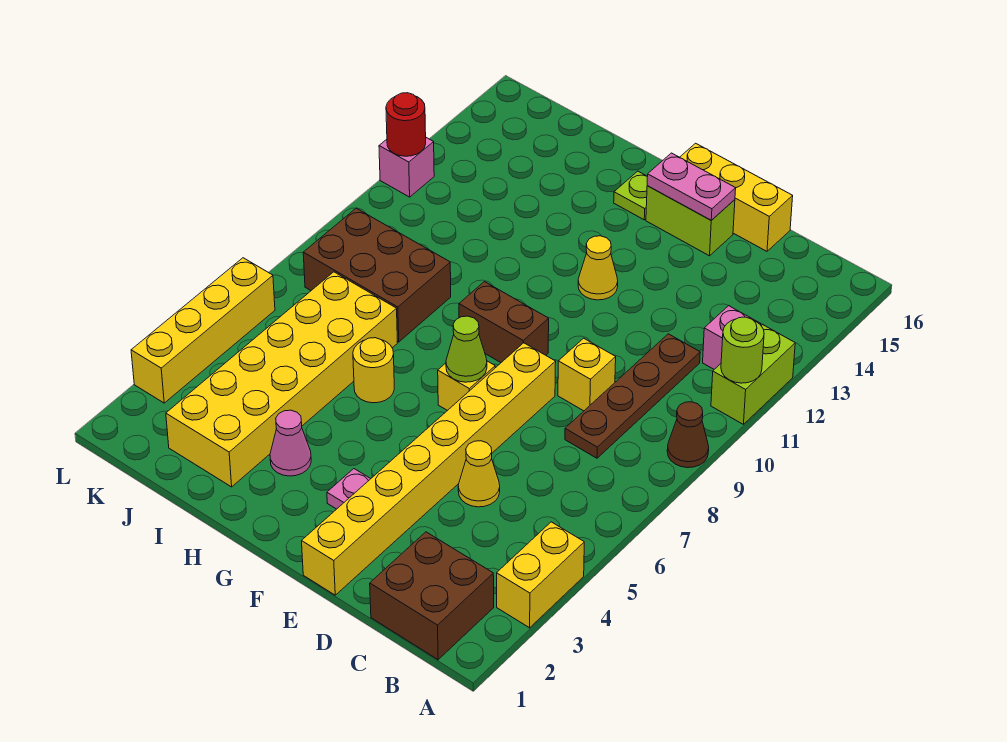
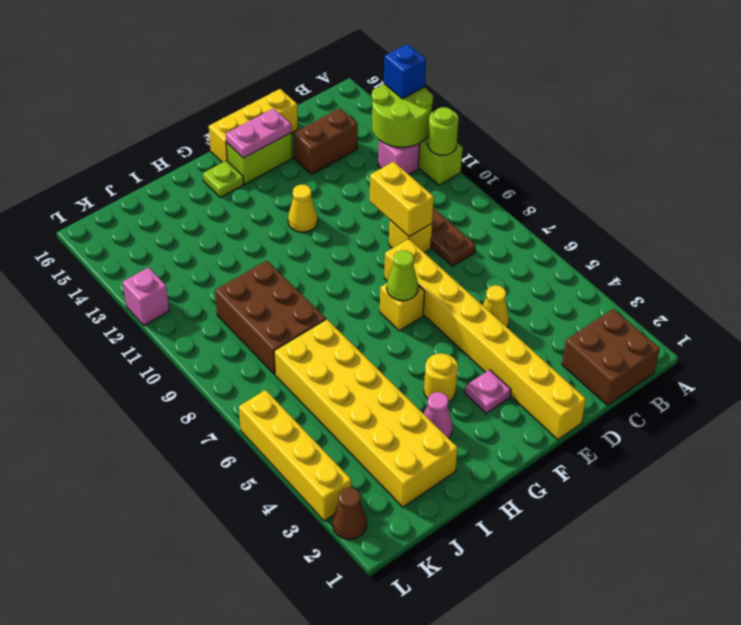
yellow brick A3:A4 level 1 -> yellow brick D9:D10 level 2
brown cone A9 level 1 -> brown cone L2 level 1
none -> lime round brick A12:B13 level 2
none -> blue brick A13 level 3
brown brick F9:G9 level 1 -> brown brick C14:D14 level 1
yellow round brick H6 level 1 -> yellow round brick G4 level 1
brown brick I8:K9 level 1 -> brown brick I8:J10 level 1
red round brick L12 level 2 -> none

